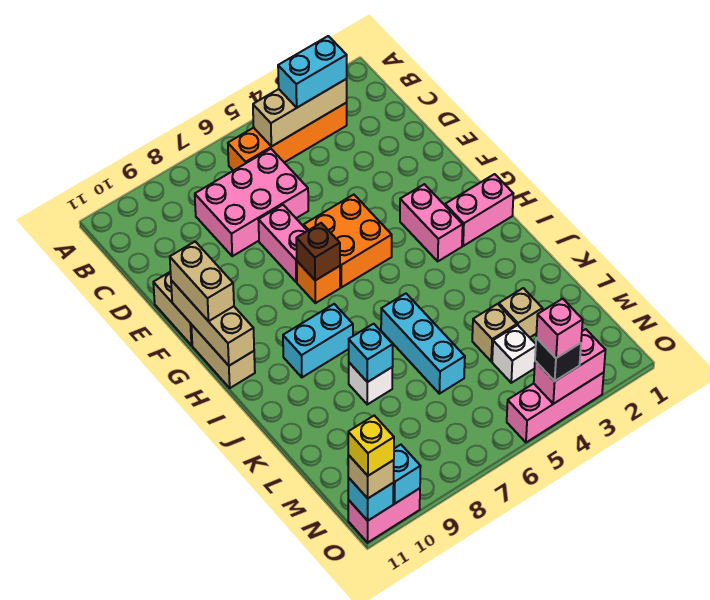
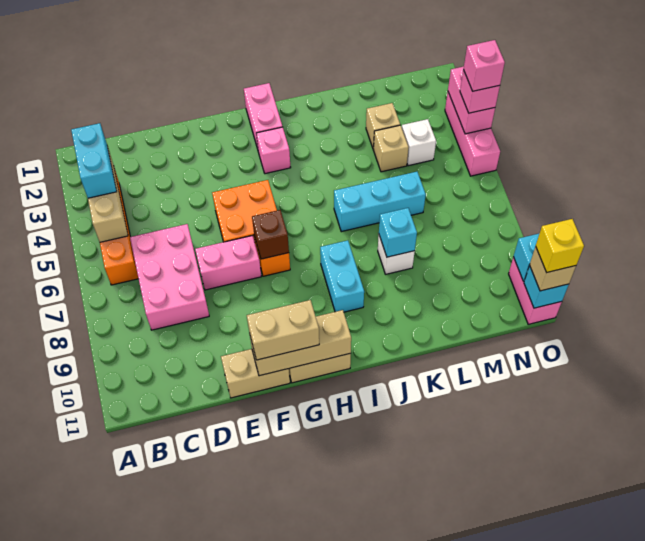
pink brick G3:H3 level 1 -> pink brick H3 level 1
black brick O4 level 3 -> pink brick O4 level 3

